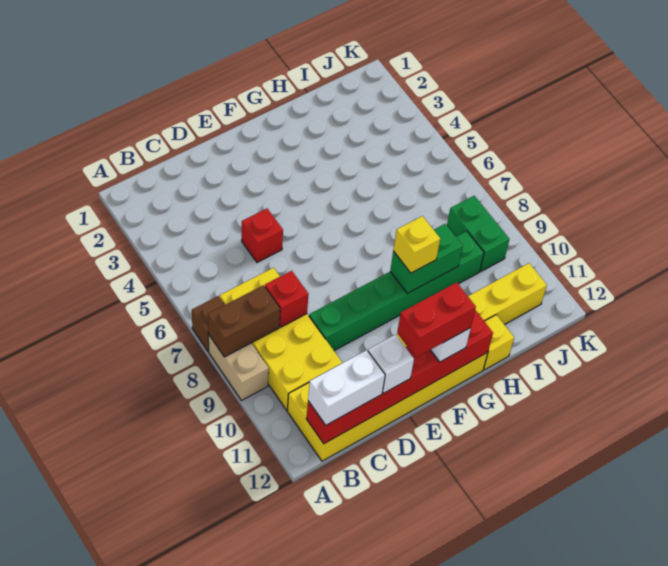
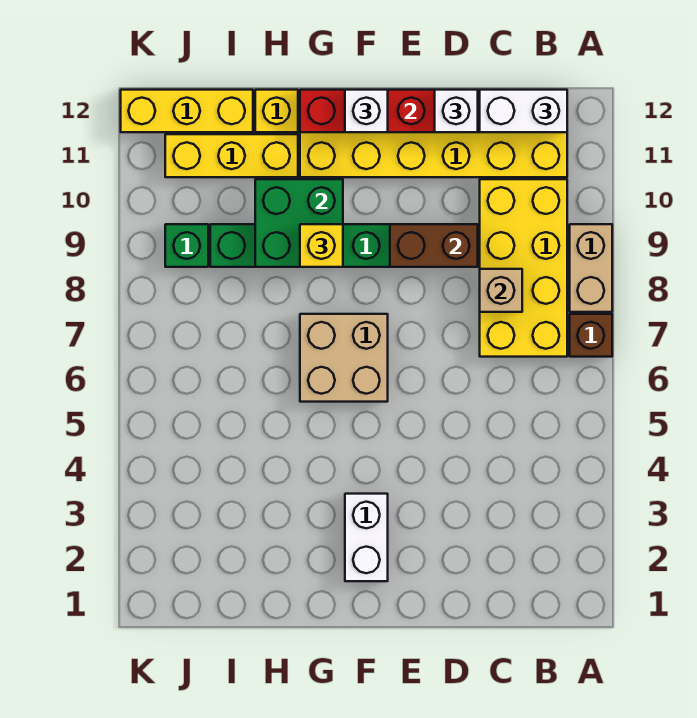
brown brick A8:B8 level 2 -> brown brick D9:E9 level 2
red brick C8 level 2 -> tan brick C8 level 2
red brick D5 level 1 -> none
red brick E12:F12 level 4 -> none
none -> white brick F2:F3 level 1
none -> tan brick F6:G7 level 1
green brick G9:H9 level 2 -> green brick G9:H10 level 2
none -> yellow brick I12:K12 level 1
green brick J8:J9 level 1 -> green brick J9 level 1

